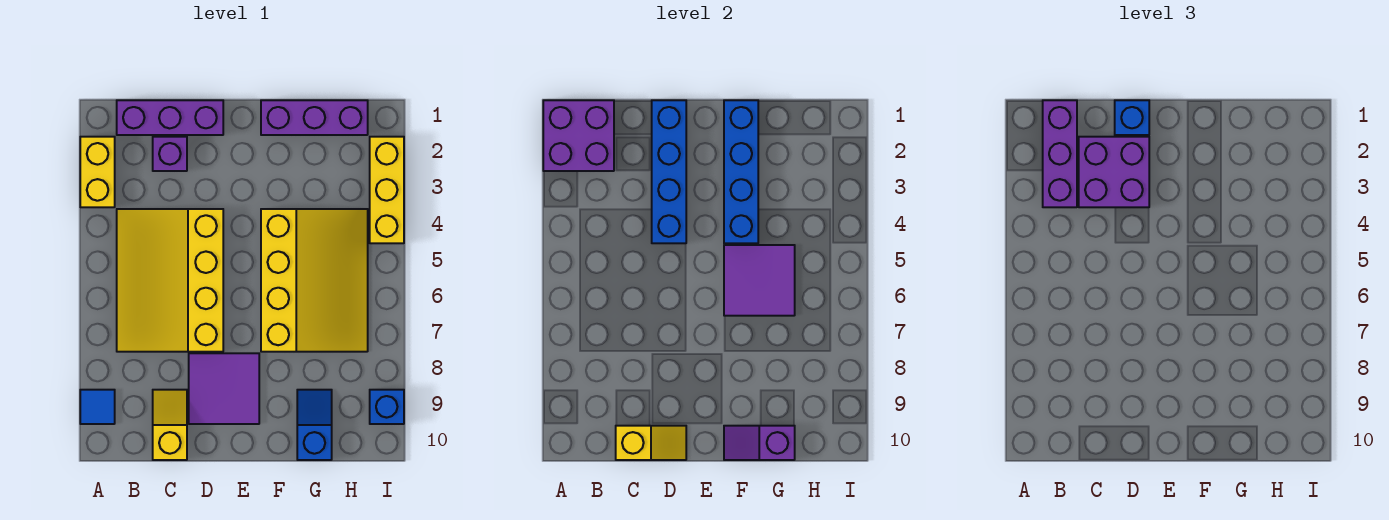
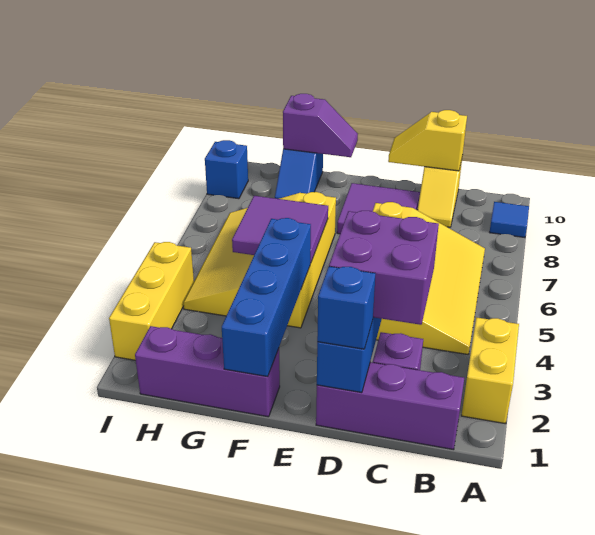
purple brick A1:B2 level 2 -> none
purple brick B1:B3 level 3 -> none

